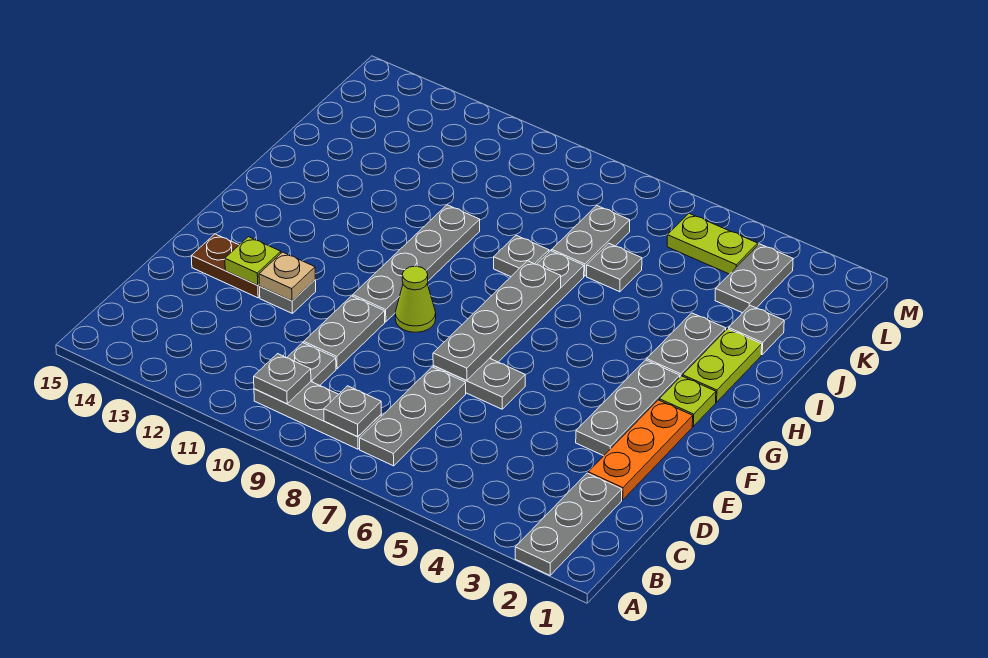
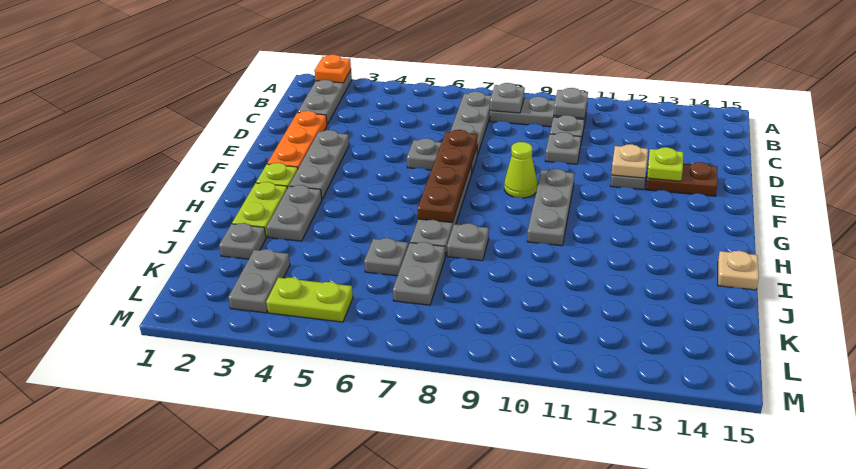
none -> orange plate A2 level 2
grey plate D10:E10 level 1 -> grey plate D10 level 1
grey plate E7:H7 level 2 -> brown plate E7:H7 level 2
grey plate F10:I10 level 1 -> grey plate F10:H10 level 1
none -> tan plate I15 level 1

